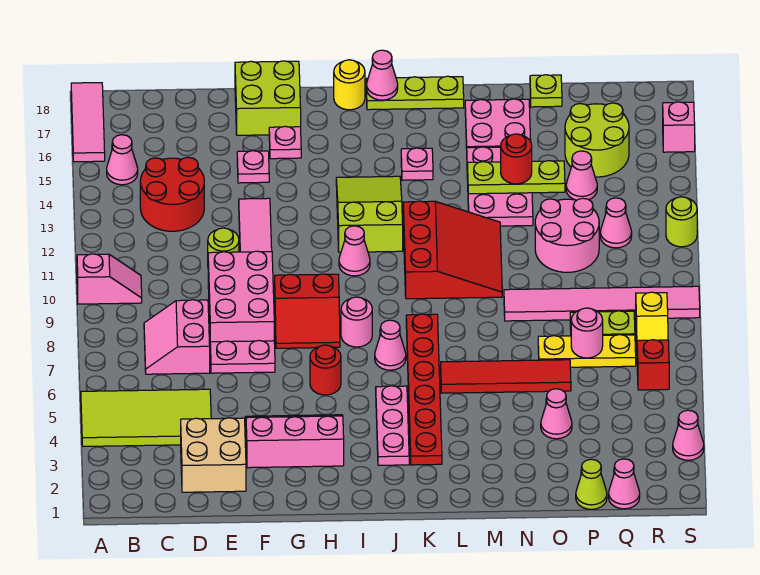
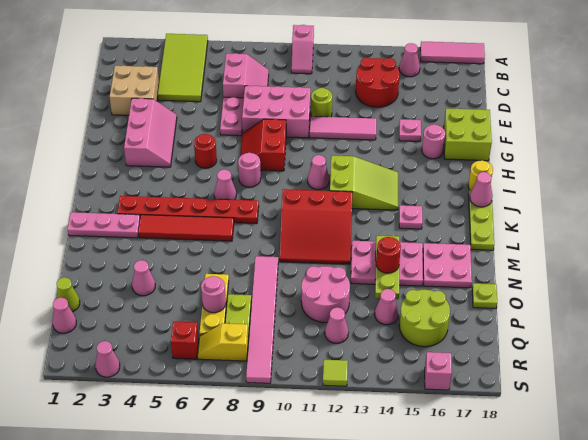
pink slope C7:D8 level 1 top D -> pink slope C7:D8 level 1 top 7
pink plate G16 level 1 -> pink round brick G16 level 1
pink plate J3:J5 level 1 -> pink plate L1:L3 level 1
red tile L6:O6 level 1 -> red tile L4:L7 level 1
lime round brick S12 level 1 -> lime tile S12 level 1

